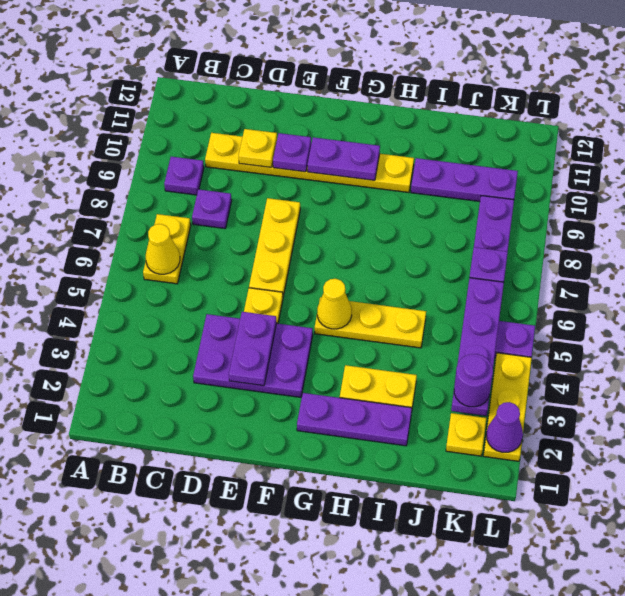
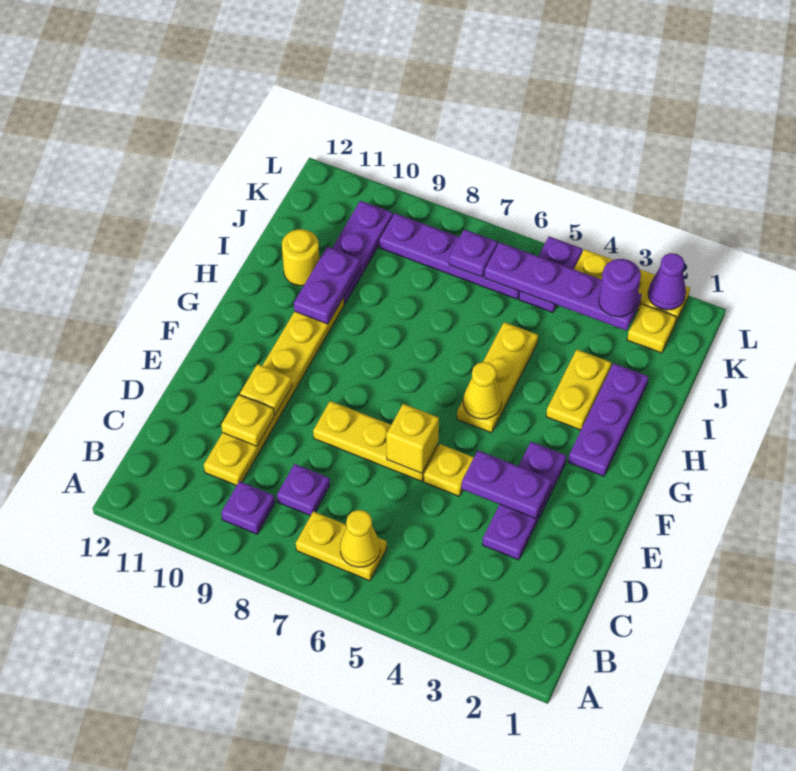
purple plate D3:F4 level 1 -> purple plate D3:F3 level 1
none -> yellow brick E6 level 2
purple plate E10 level 2 -> yellow plate E10 level 2
purple plate F10:G10 level 2 -> purple plate H10:I10 level 2
none -> yellow round brick I11 level 1

